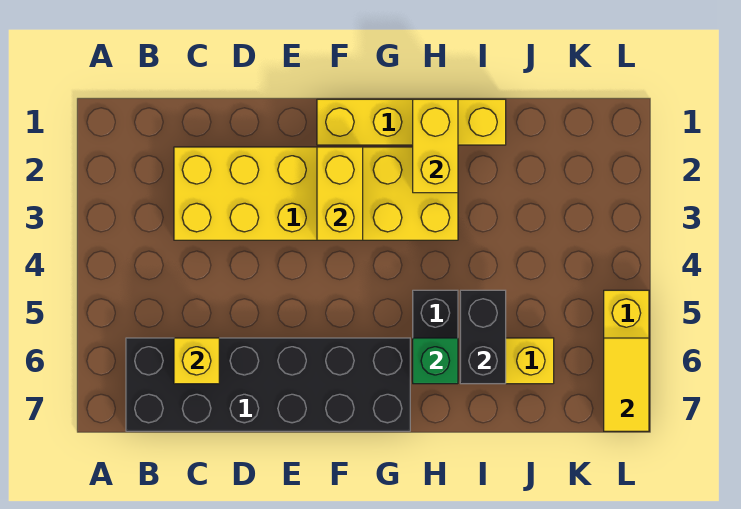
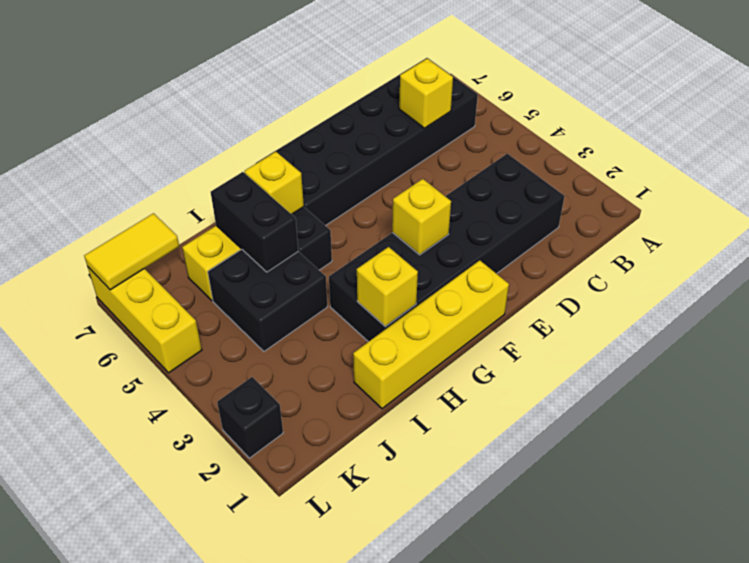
yellow brick C2:H3 level 1 -> black brick C2:H3 level 1
yellow brick F2:F3 level 2 -> yellow brick F3 level 2
yellow brick H1:H2 level 2 -> yellow brick H2 level 2
green brick H6 level 2 -> yellow brick H6 level 2
none -> black brick I4:J5 level 1
none -> black brick L2 level 1
yellow tile L6:L7 level 2 -> yellow tile K7:L7 level 2

